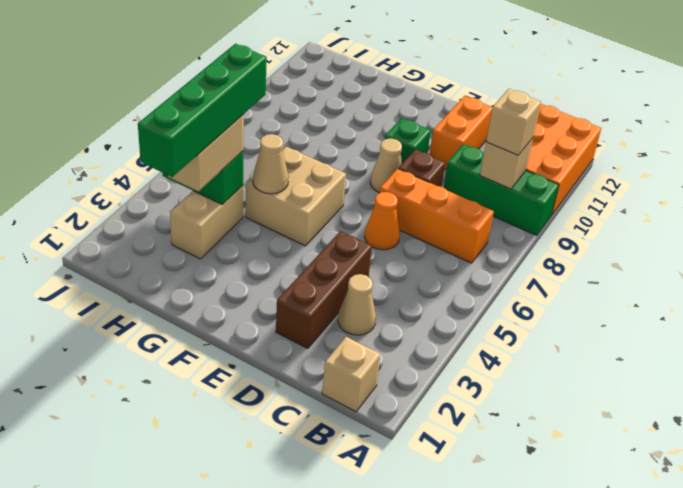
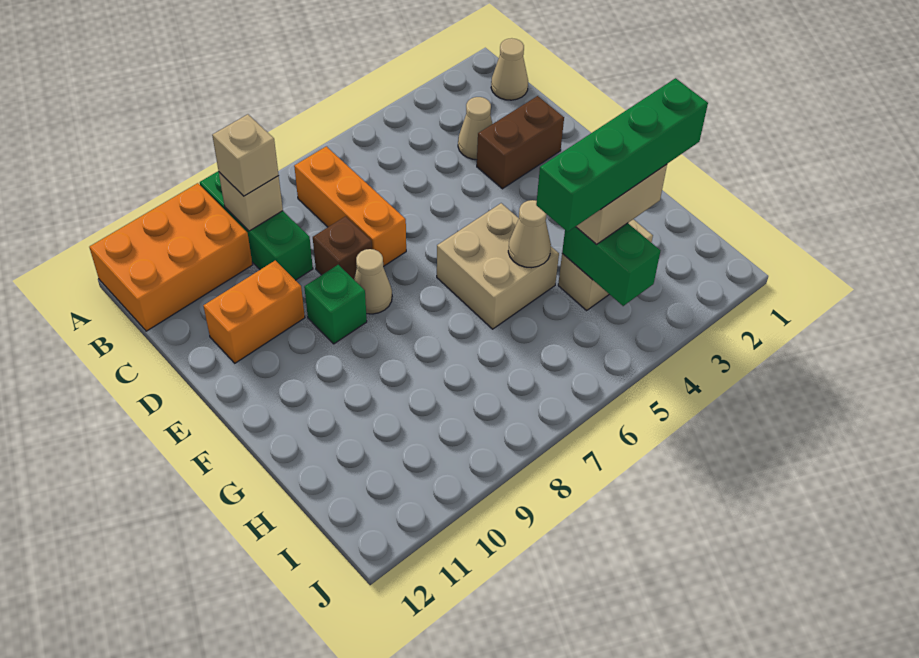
tan brick B1 level 1 -> tan cone B1 level 1
brown brick D2:D4 level 1 -> brown brick D2:D3 level 1
orange cone D6 level 1 -> none

